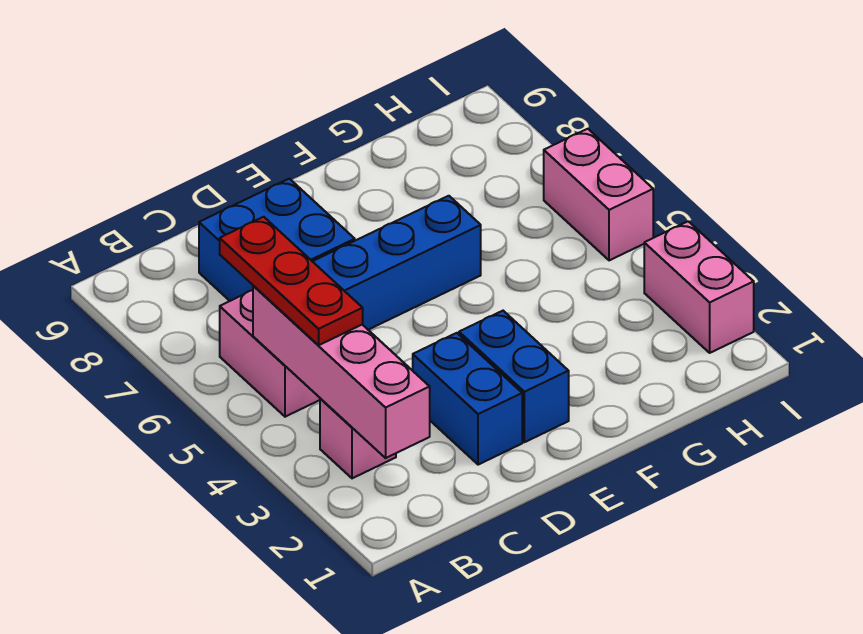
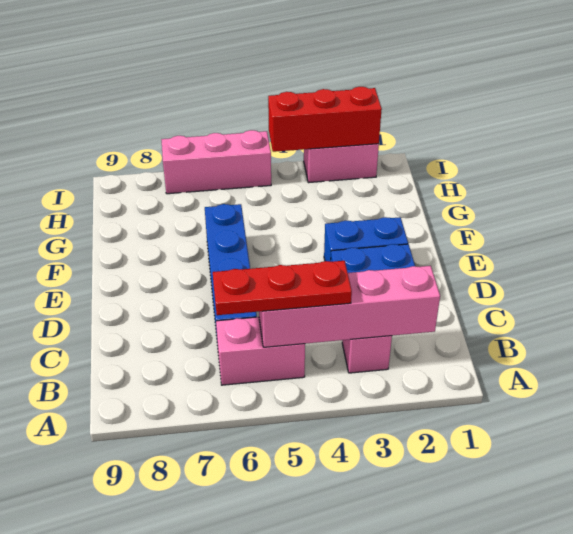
blue brick C7:D8 level 1 -> none
none -> red brick I2:I4 level 2
pink brick I5:I6 level 1 -> pink brick I5:I7 level 1

